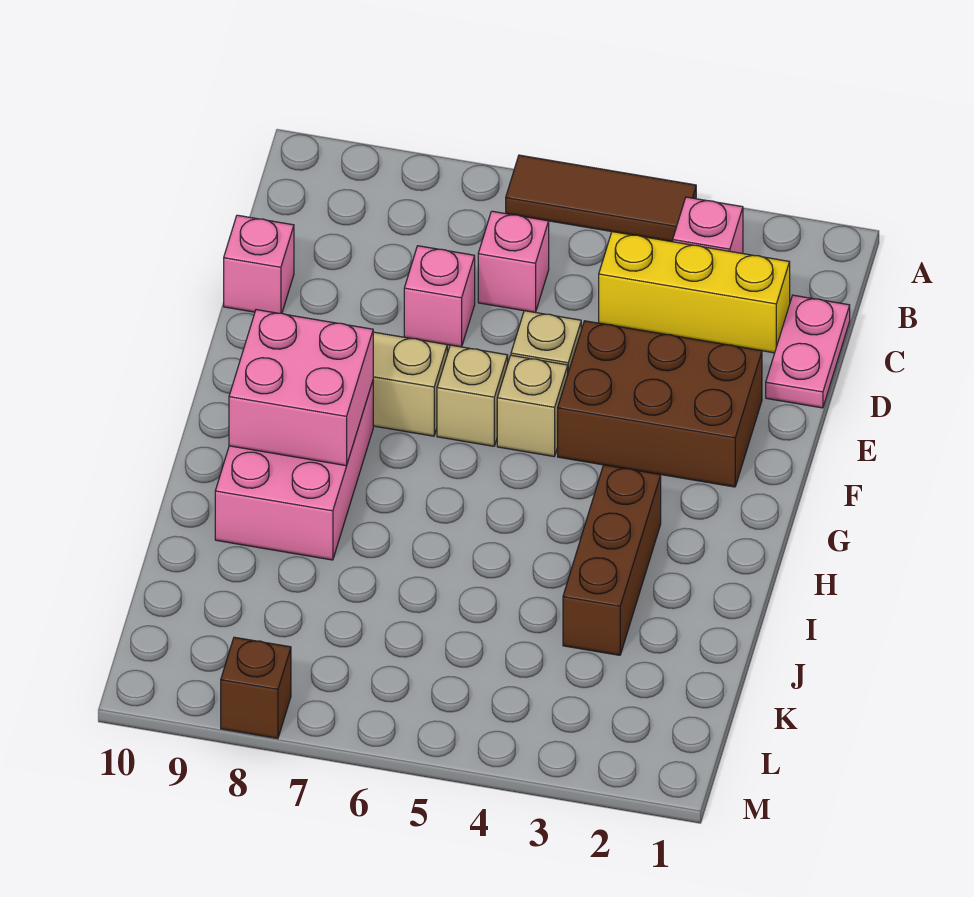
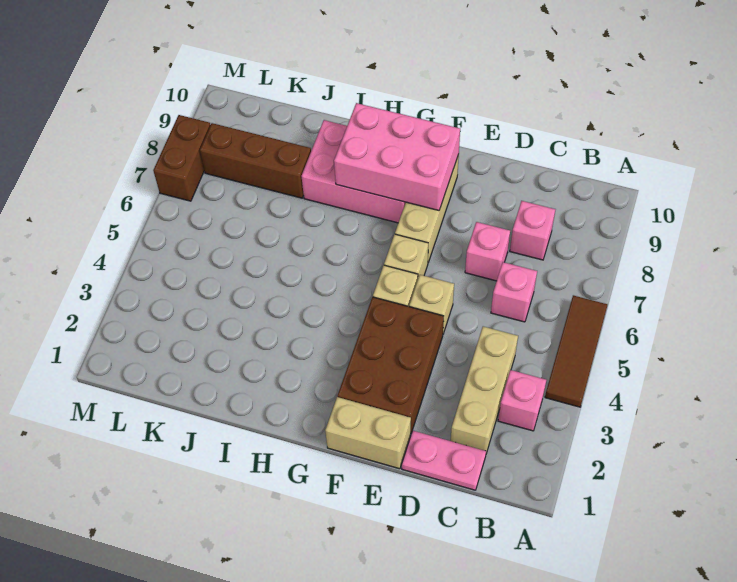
yellow brick C2:C4 level 1 -> tan brick C2:C4 level 1
pink brick D10 level 1 -> pink brick C8 level 1
none -> tan brick E1:F1 level 1
pink brick G8:H9 level 2 -> pink brick F8:H9 level 2
brown brick H3:J3 level 1 -> brown brick J8:L8 level 1
brown brick M8 level 1 -> brown brick M7:M8 level 1

